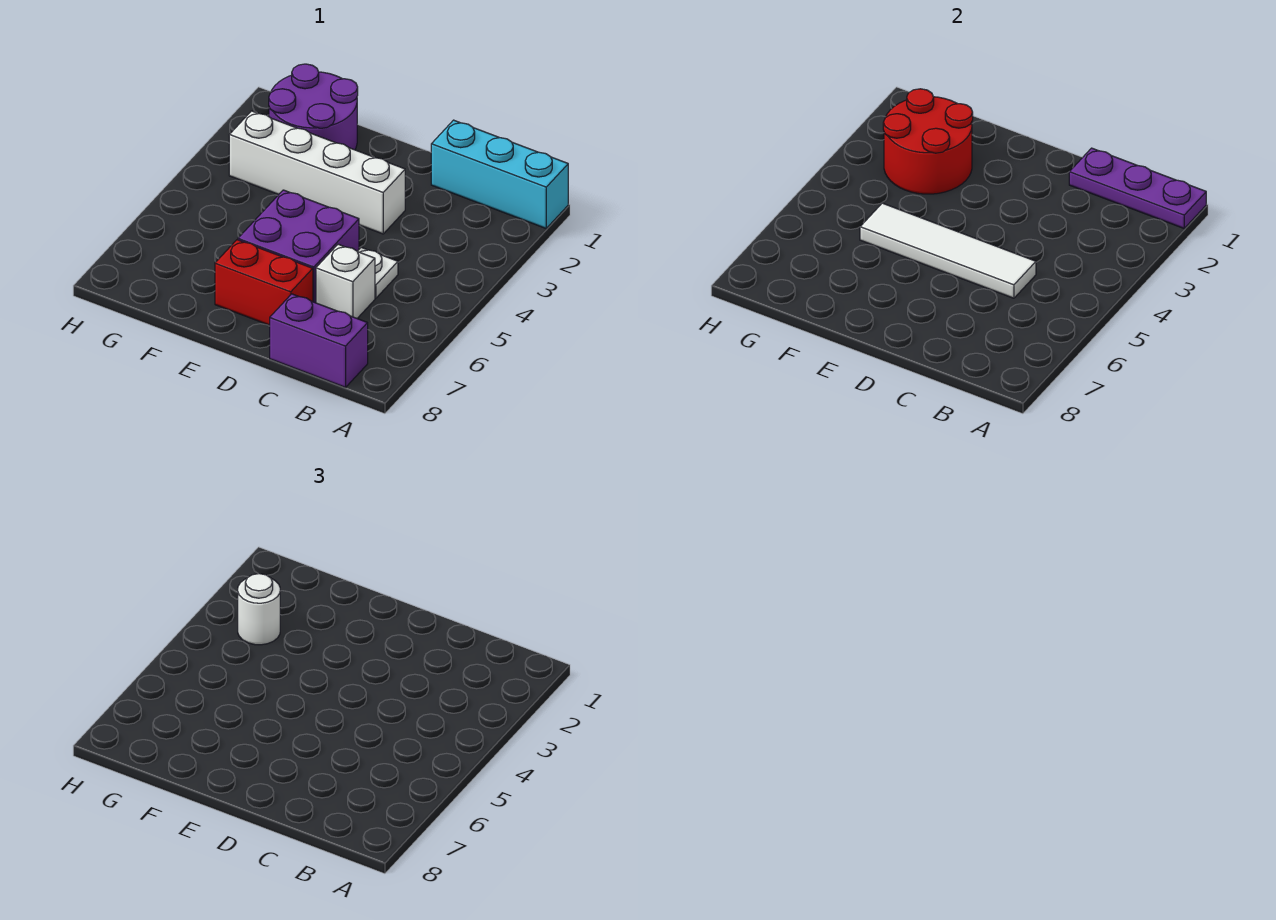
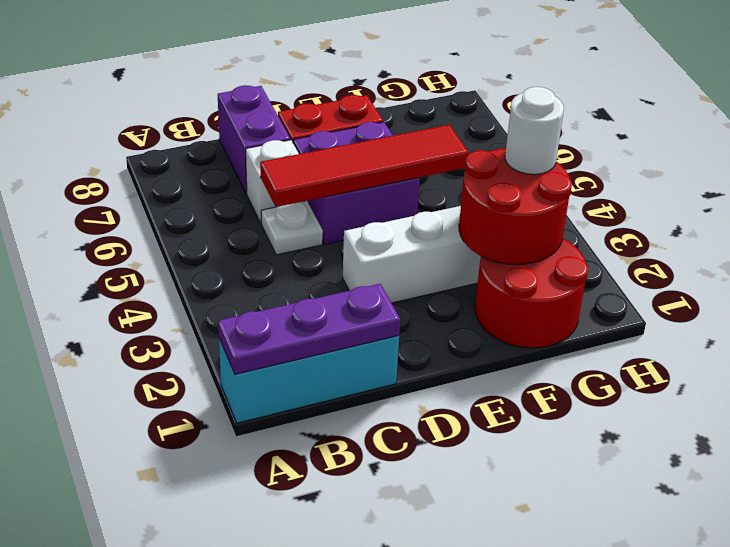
purple brick B8:C8 level 1 -> purple brick C7:C8 level 1
white tile C5:F5 level 2 -> red tile C5:F5 level 2
purple round brick F1:G2 level 1 -> red round brick F1:G2 level 1

